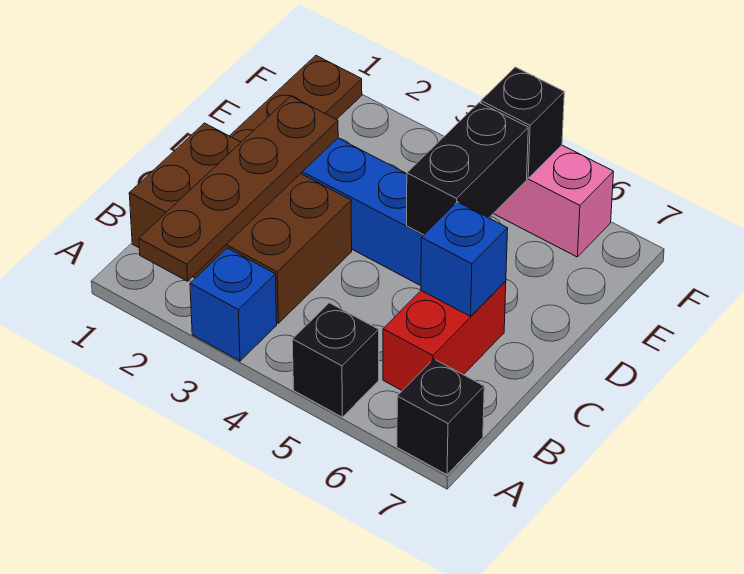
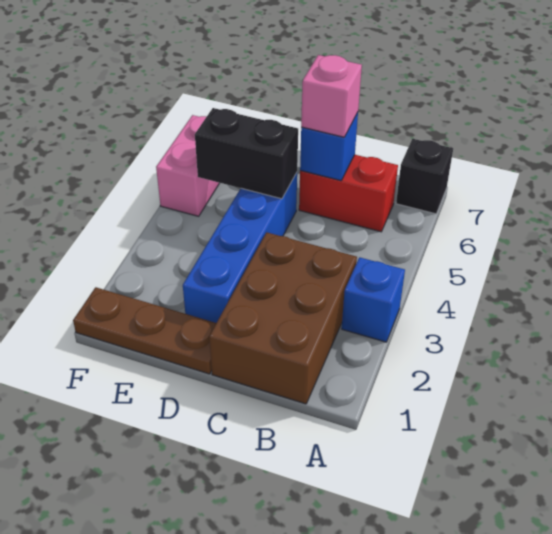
brown plate A2:D2 level 2 -> none
black brick A5 level 1 -> none
none -> pink brick C6 level 3
black brick F5 level 2 -> none

